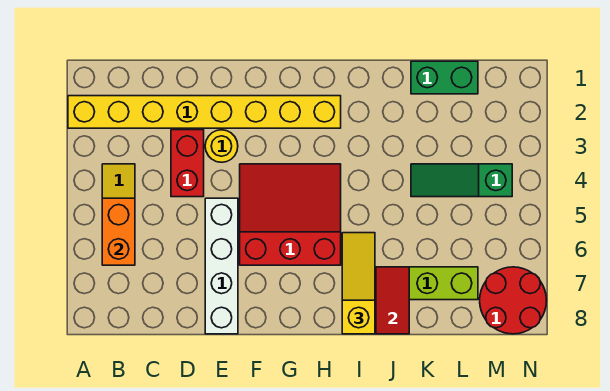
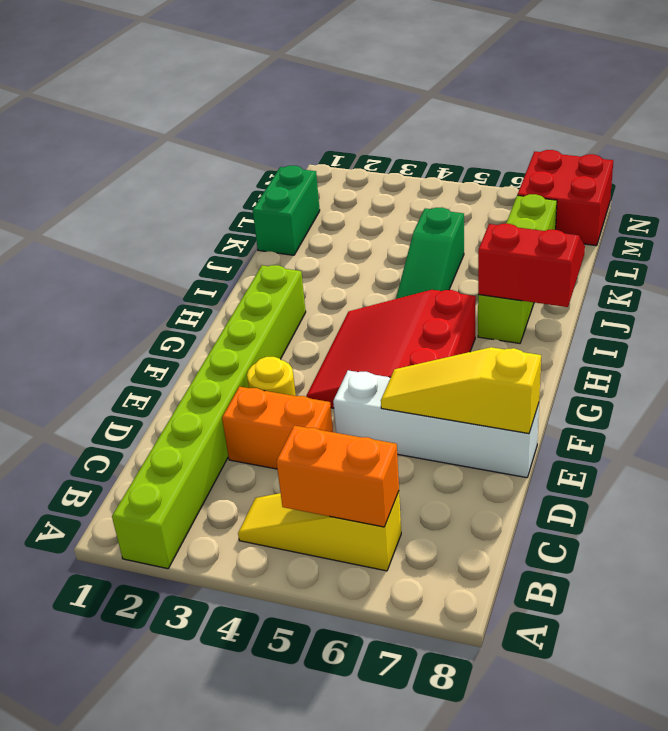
yellow brick A2:H2 level 1 -> lime brick A2:H2 level 1
red brick D3:D4 level 1 -> orange brick D3:D4 level 1
yellow slope I6:I8 level 3 top 8 -> yellow slope E6:E8 level 2 top 8
green slope K4:M4 level 1 top M -> green slope I5:K5 level 1 top K
red round brick M7:N8 level 1 -> red brick M7:N8 level 1

